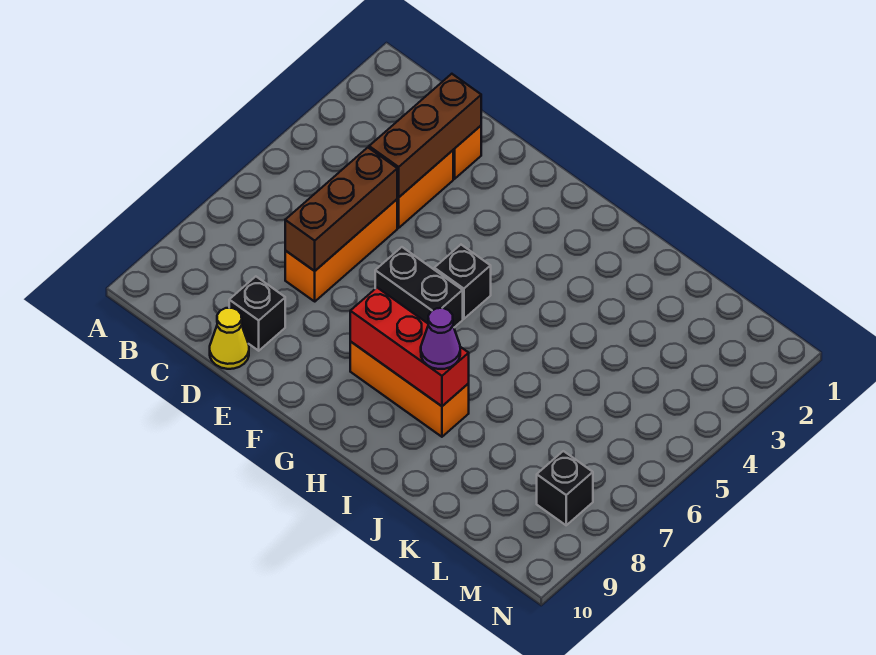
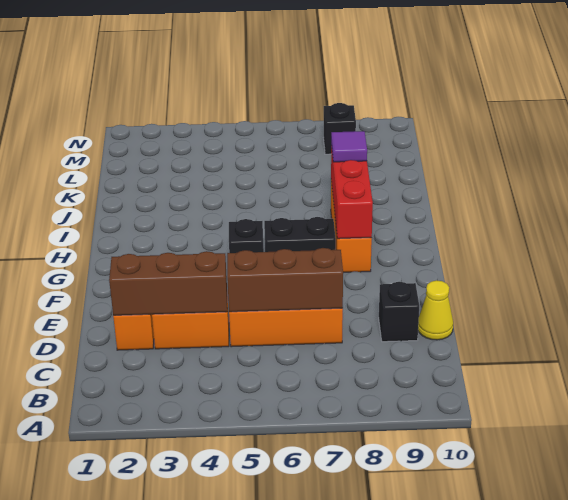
black brick F6:G6 level 1 -> black brick G6:G7 level 1
purple cone I8 level 3 -> purple tile I8 level 3

